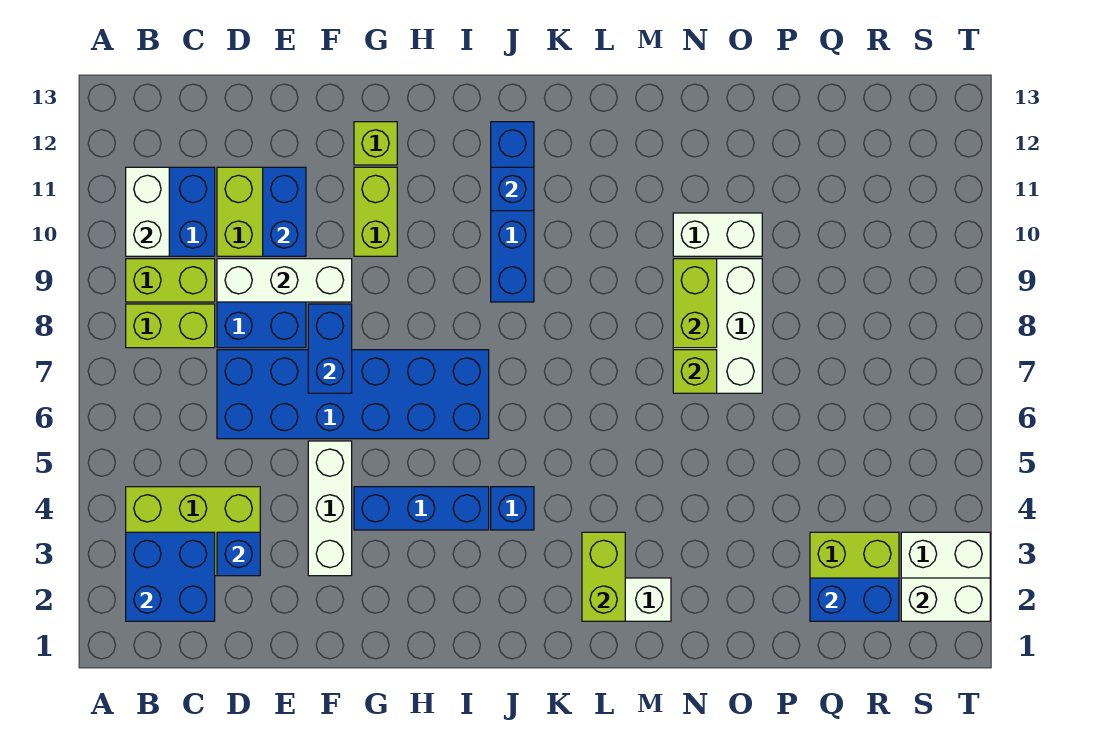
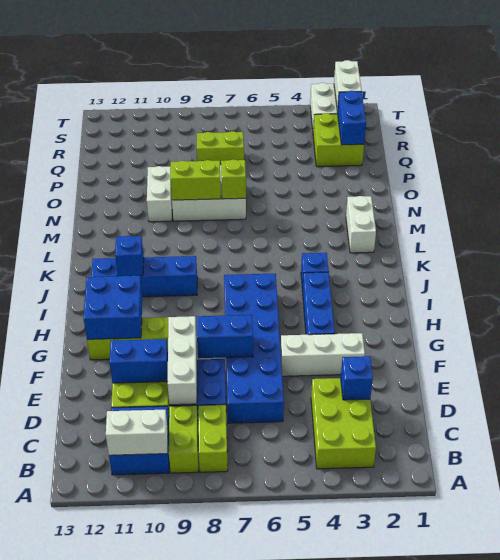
blue brick B2:C3 level 2 -> blue brick G11:H12 level 2
lime brick L2:L3 level 2 -> lime brick Q7:Q8 level 1

